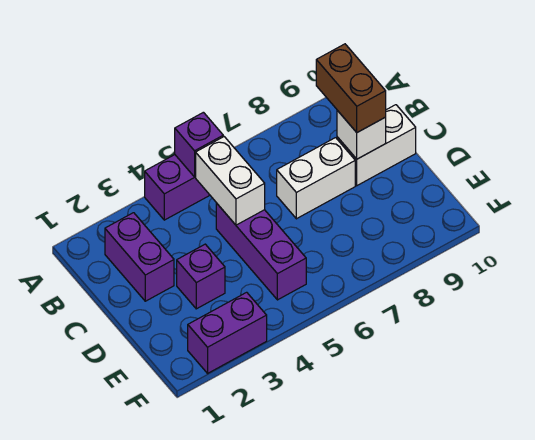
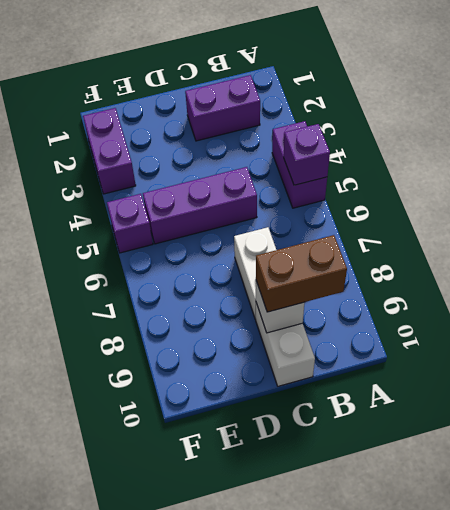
white brick B5:C5 level 2 -> none
purple brick D3 level 1 -> purple brick F5 level 1

